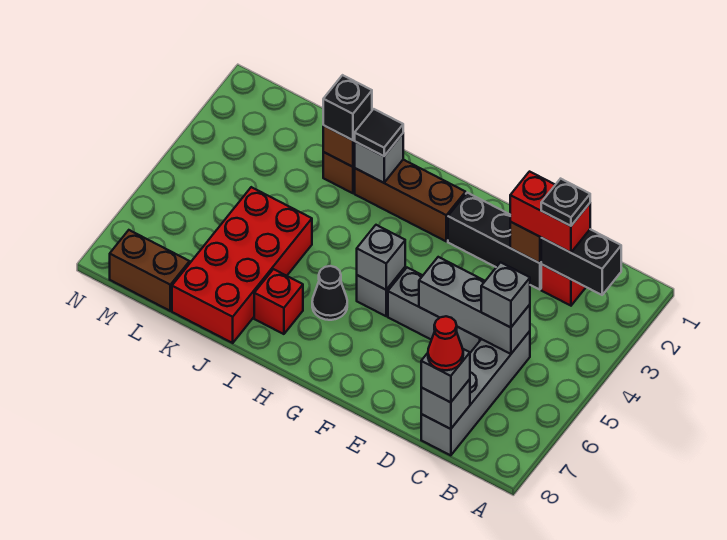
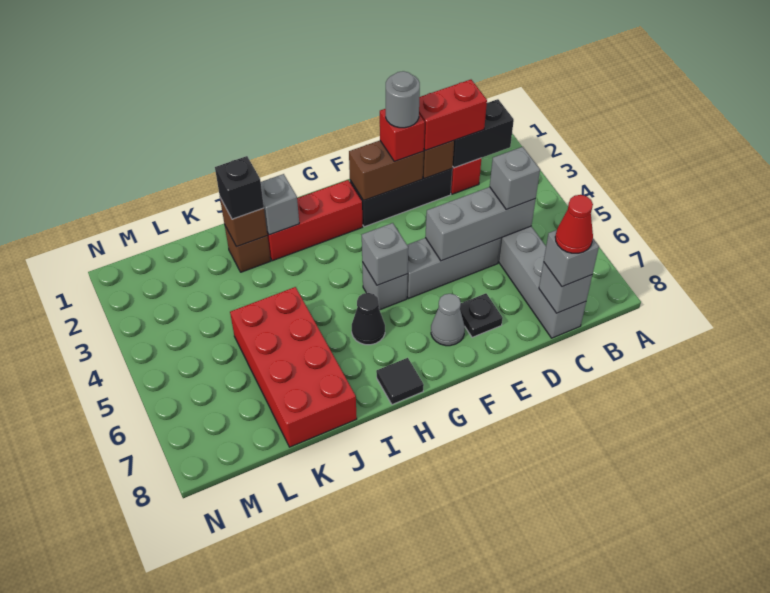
black plate C2 level 4 -> black plate E7 level 1
none -> grey round brick E2 level 4
none -> grey cone F7 level 1
brown brick G2:I2 level 1 -> red brick G2:I2 level 1
black tile I2 level 3 -> black tile H8 level 1
red brick I7 level 1 -> red brick E2 level 3
brown brick L8:M8 level 1 -> brown brick E2:F2 level 2

